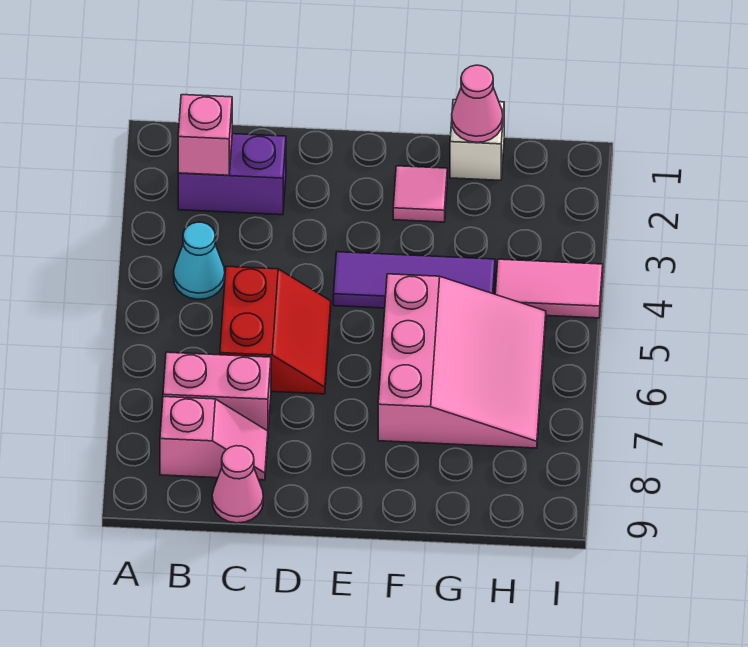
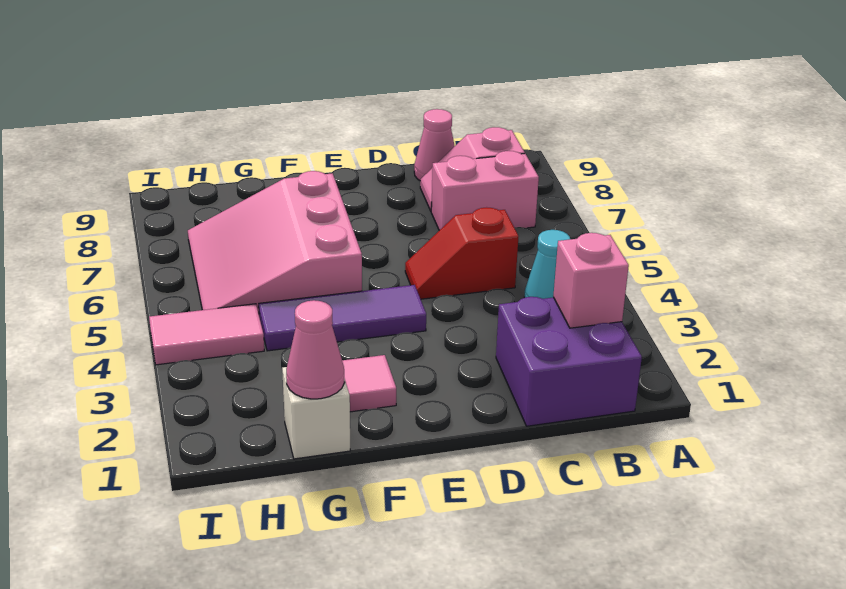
purple brick B2:C2 level 1 -> purple brick B1:C2 level 1
red slope C5:D6 level 1 top C -> red slope C5:D5 level 1 top C

